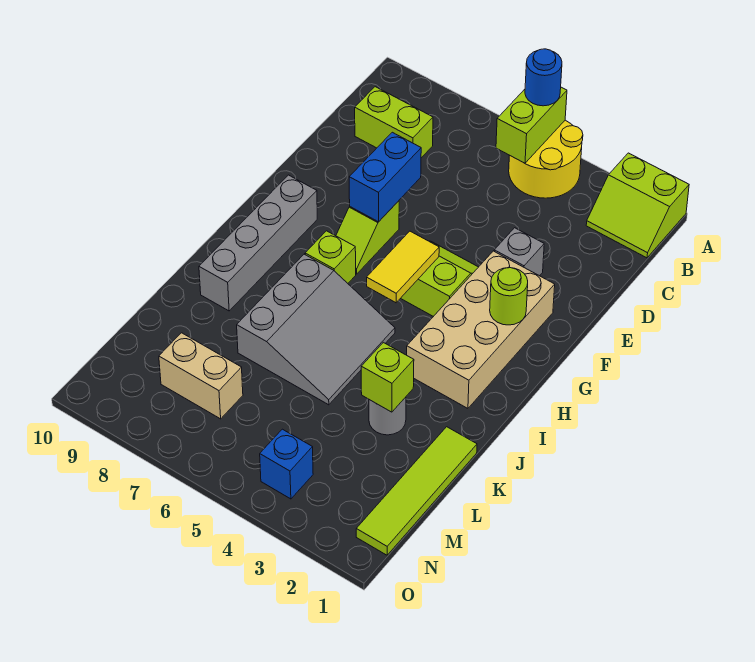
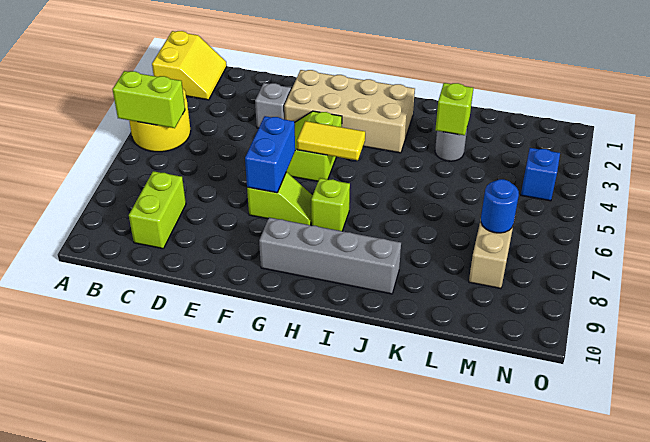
lime slope A1:B2 level 1 top A -> yellow slope A1:B2 level 1 top A
blue round brick A5 level 3 -> blue round brick M7 level 2
blue brick E7:F7 level 2 -> blue brick F6:F7 level 2
lime round brick G2 level 2 -> none
grey slope I5:K7 level 1 top 7 -> none
lime tile K1:N1 level 1 -> none

